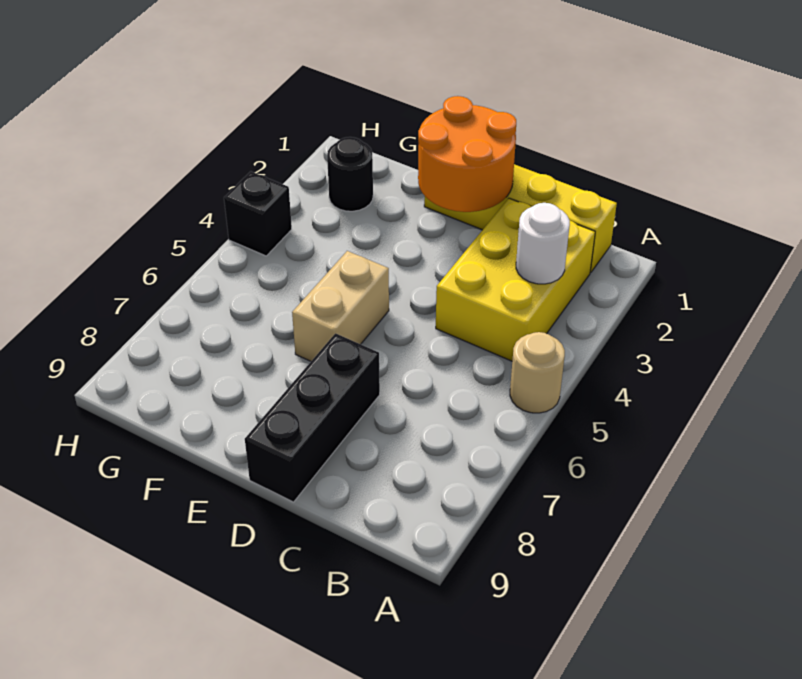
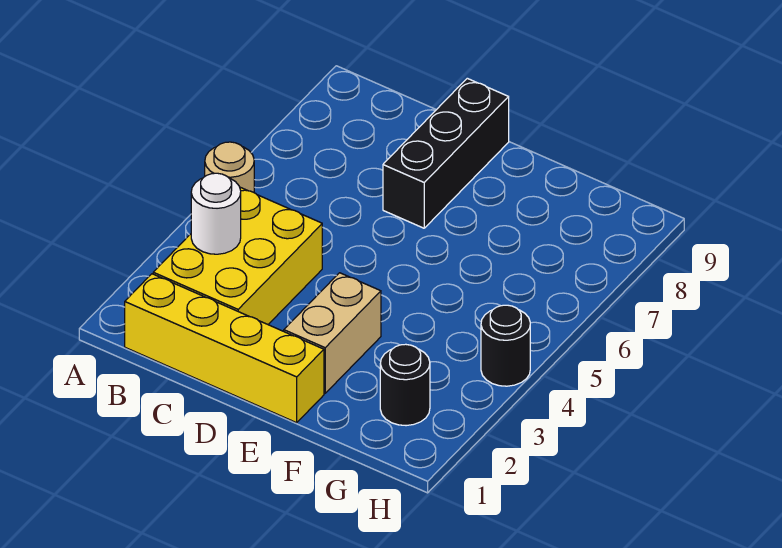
orange round brick D1:E2 level 2 -> none
tan brick E5:E6 level 1 -> tan brick E2:E3 level 1
black brick H4 level 1 -> black round brick H4 level 1

